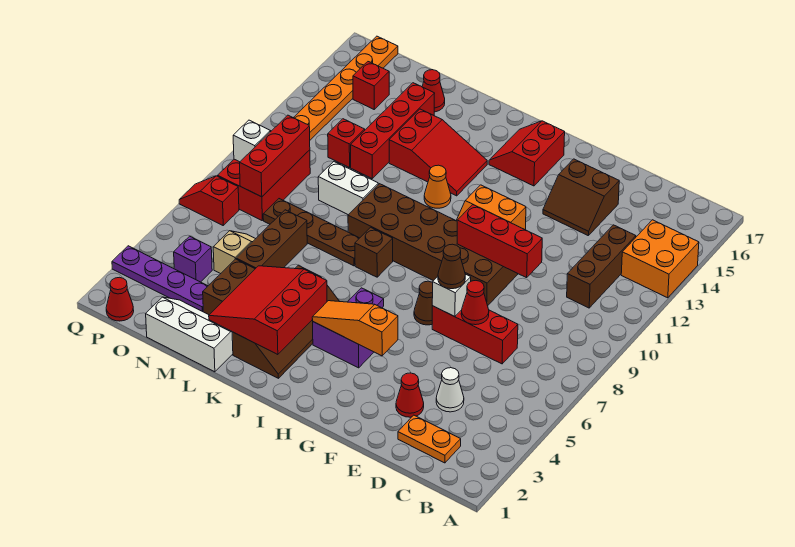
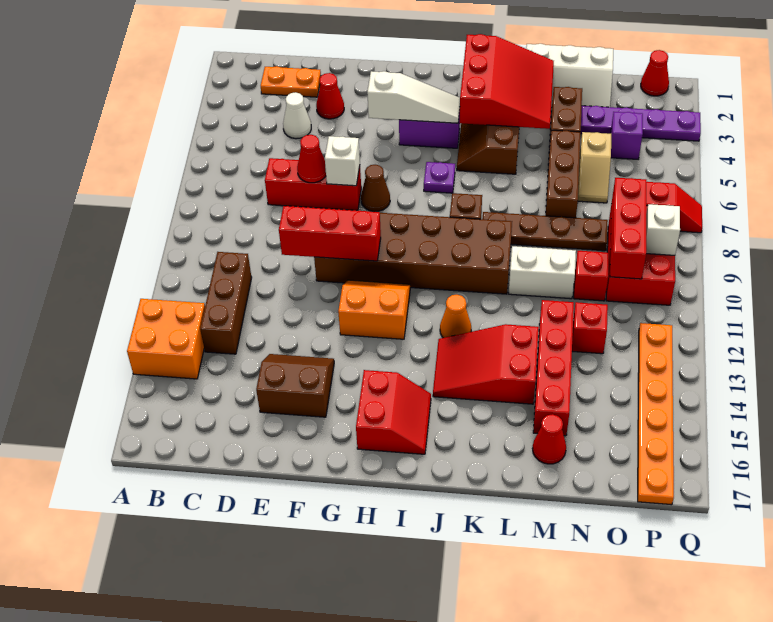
brown cone F7 level 3 -> none
orange slope G4:I4 level 2 top G -> white slope G4:I4 level 2 top G
red brick O15 level 1 -> red brick N10 level 1

